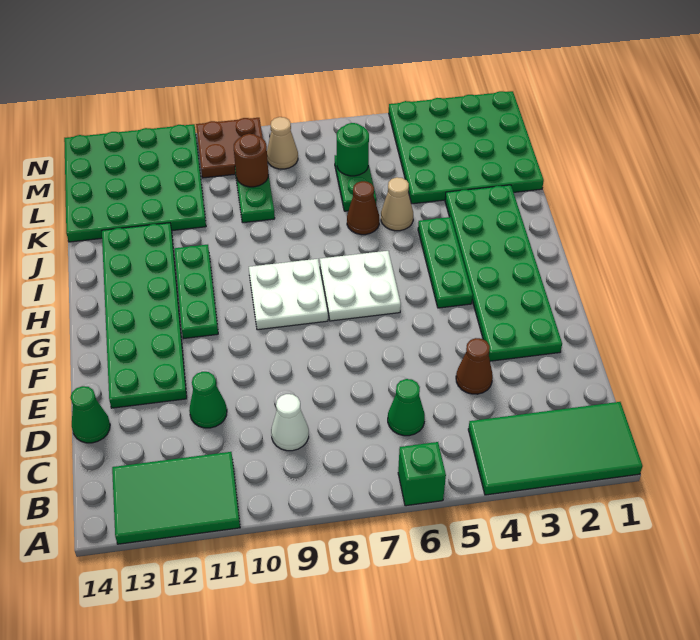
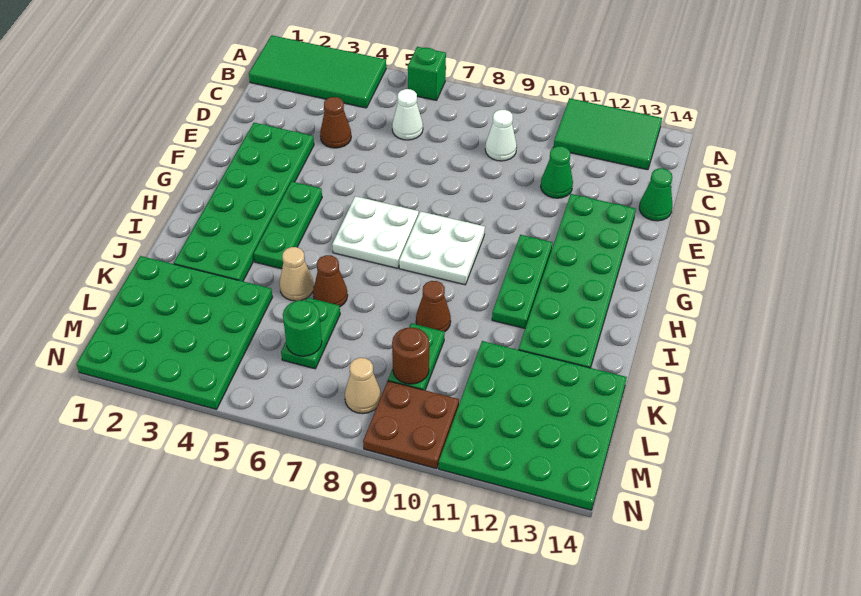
green cone C6 level 1 -> white cone C6 level 1
none -> brown cone J9 level 1

